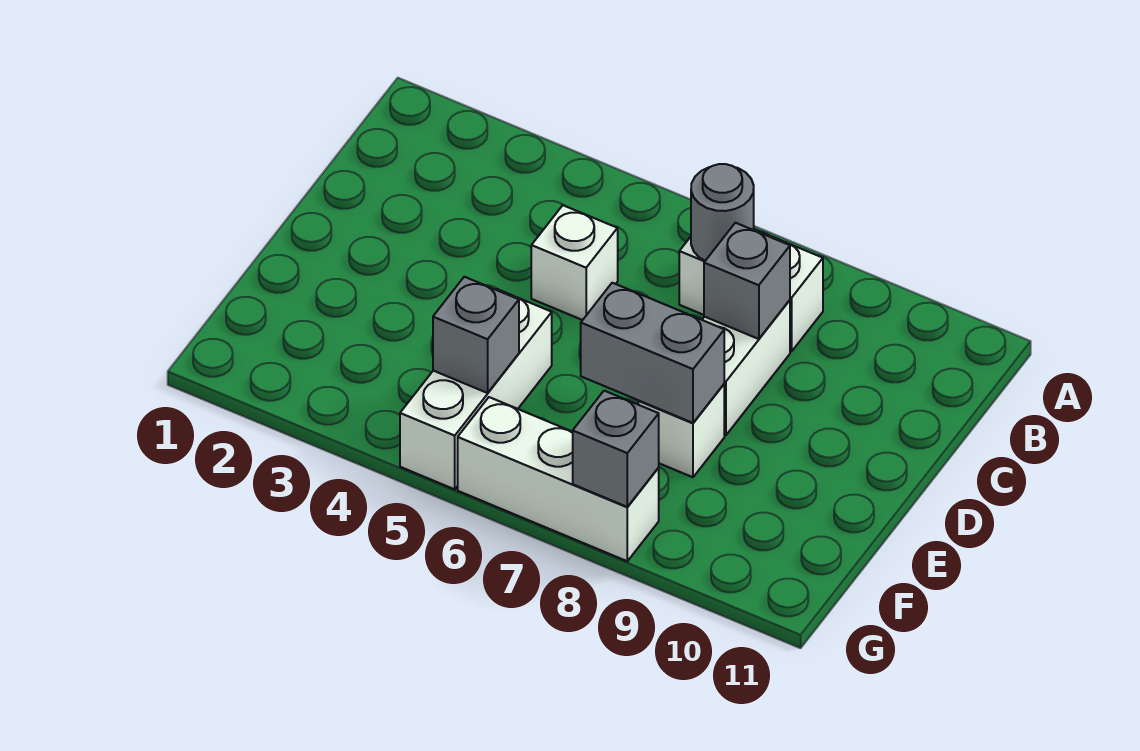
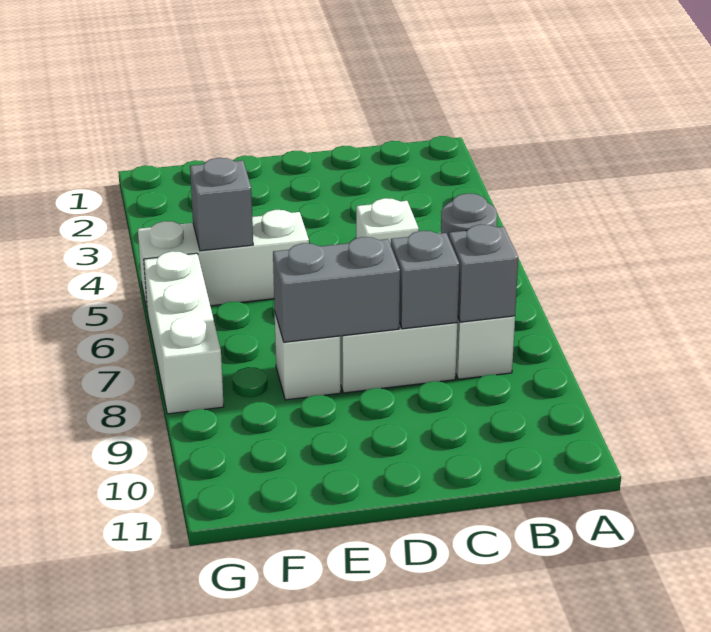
grey brick E7:E8 level 2 -> grey brick D8:E8 level 2
grey brick G8 level 2 -> grey brick B8 level 2

